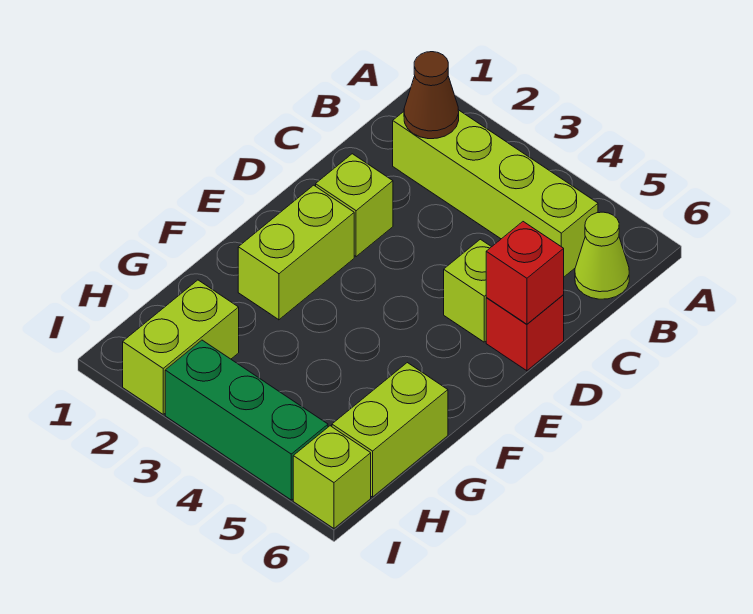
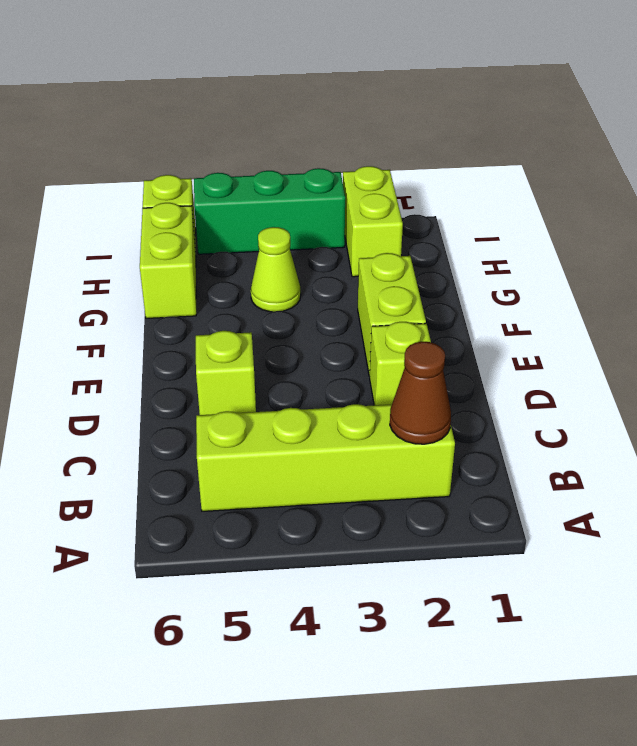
lime cone B6 level 1 -> lime cone G4 level 1
red brick D6 level 1 -> none
red brick D6 level 2 -> none

